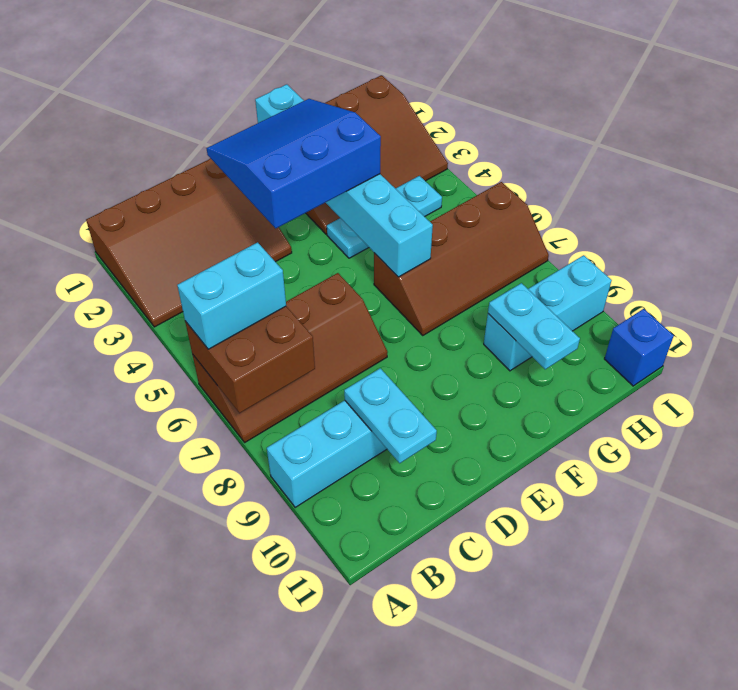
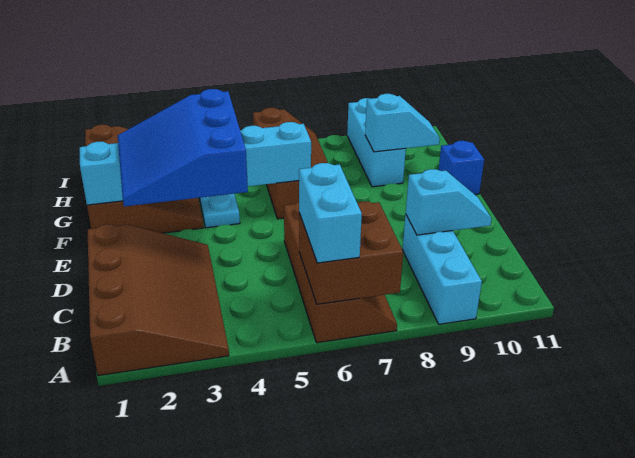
cyan plate C9:C10 level 2 -> cyan slope C9:C10 level 2 top 9
cyan plate G9:G10 level 2 -> cyan slope G9:G10 level 2 top 9
blue brick I11 level 1 -> blue brick F11 level 1

